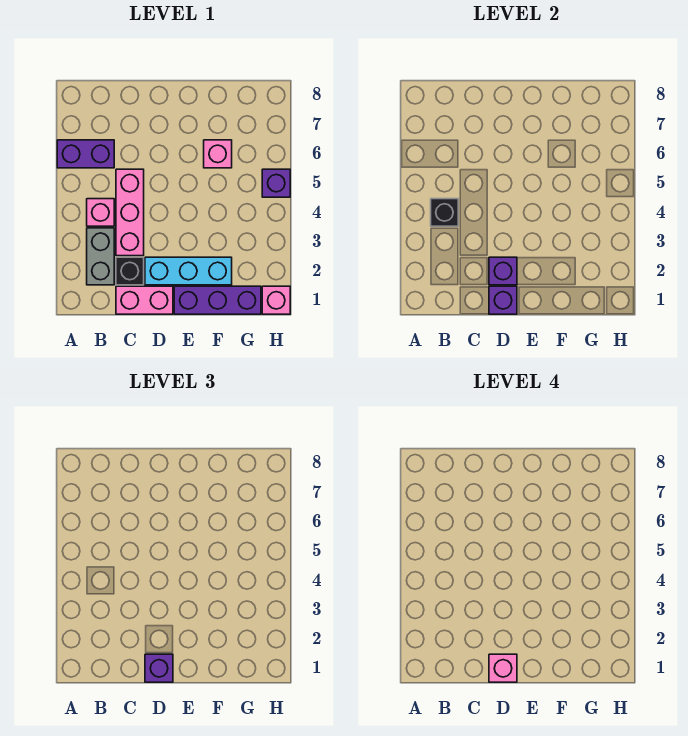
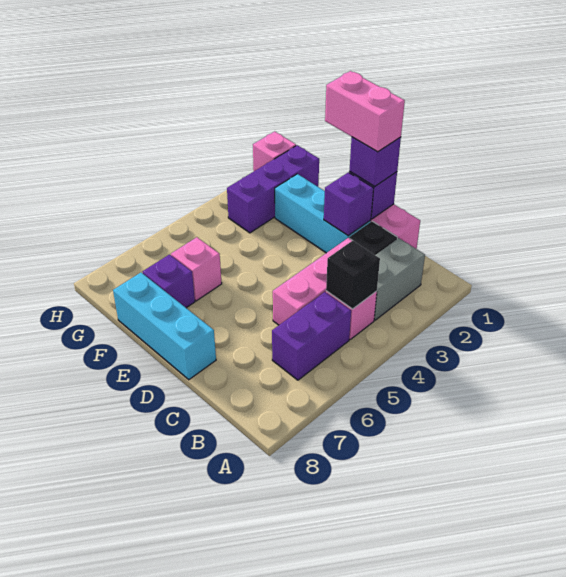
purple brick A6:B6 level 1 -> purple brick B5:B6 level 1
pink brick D1 level 4 -> pink brick D1:E1 level 4
none -> cyan brick D8:F8 level 1
purple brick E1:G1 level 1 -> purple brick G1:G3 level 1
purple brick H5 level 1 -> purple brick F7 level 1

